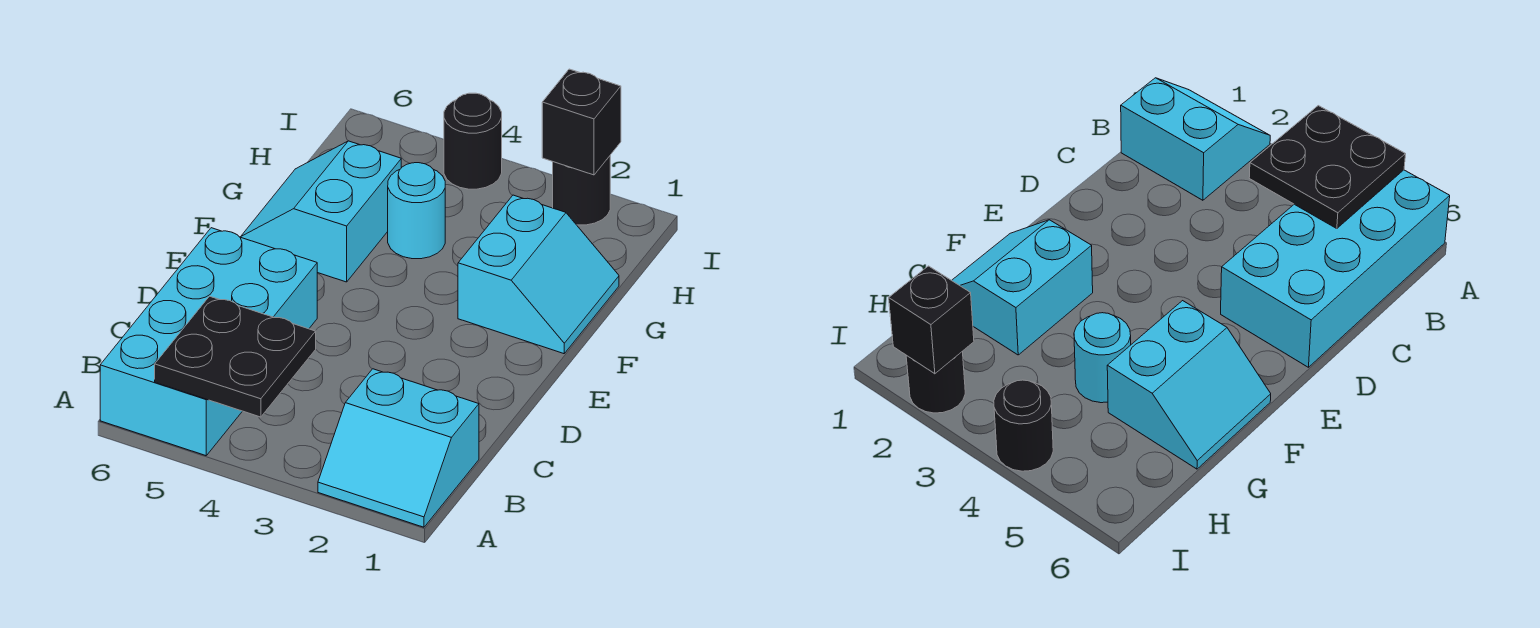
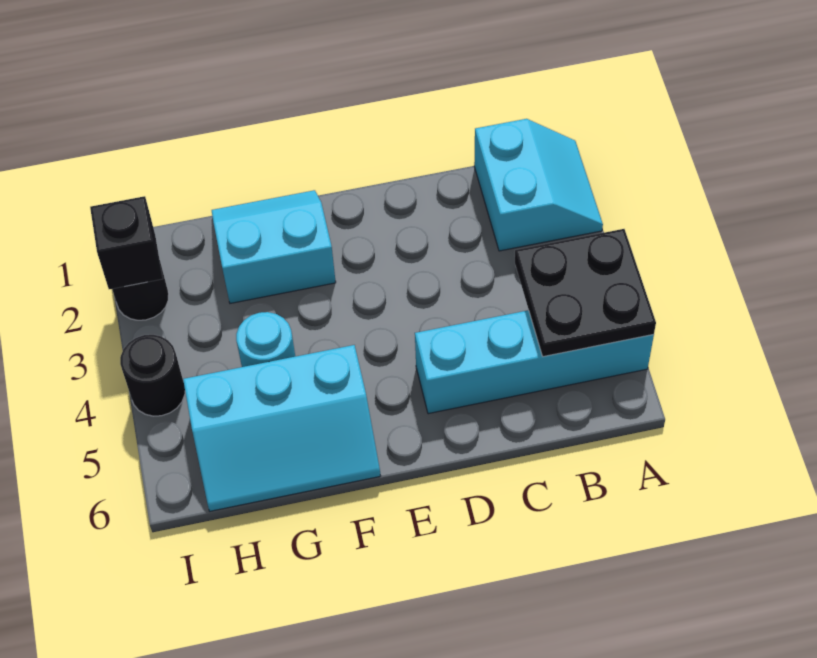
cyan brick A5:D6 level 1 -> cyan brick A5:D5 level 1
cyan slope F5:G6 level 1 top 5 -> cyan slope F5:H6 level 1 top 5

